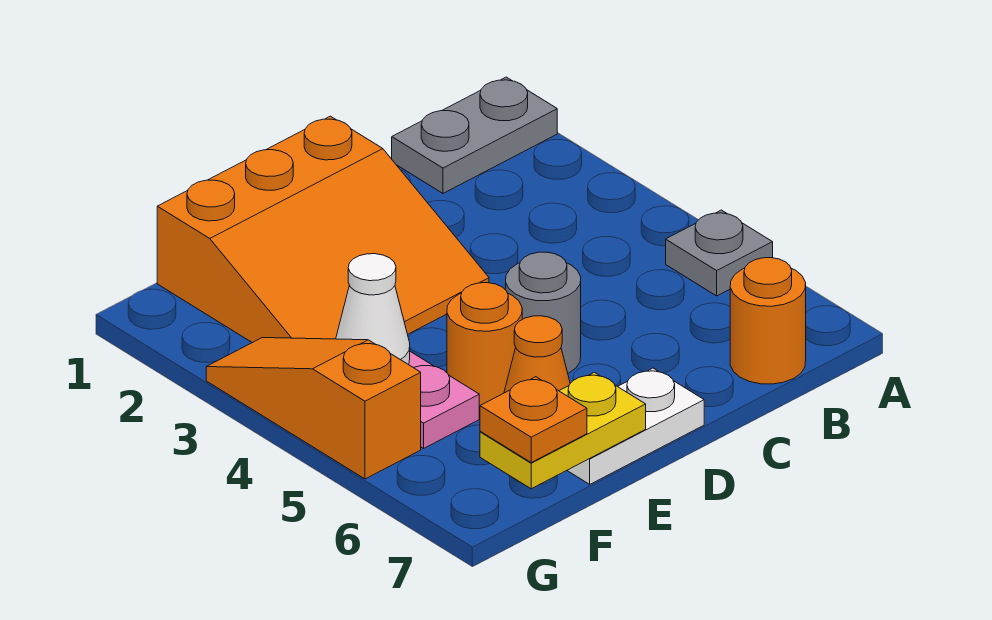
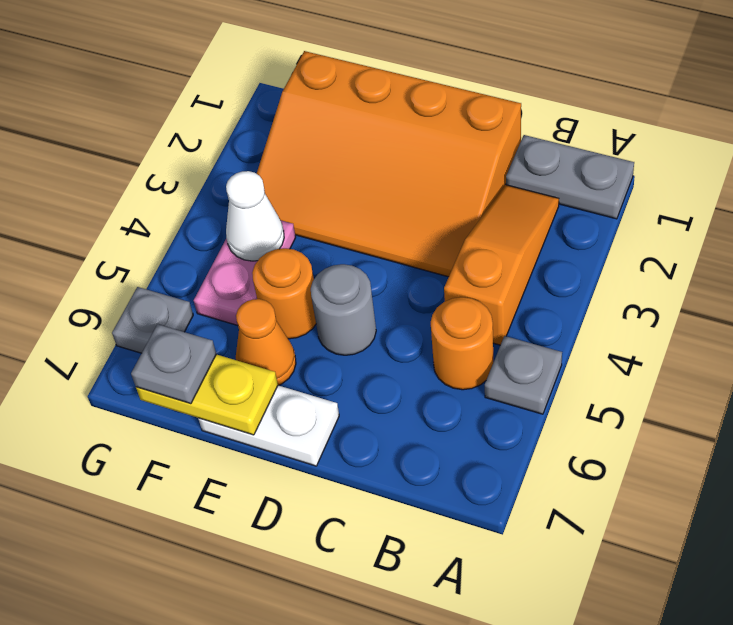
orange round brick B7 level 1 -> orange round brick B5 level 1
orange slope D1:F3 level 1 top 1 -> orange slope C1:F3 level 1 top 1
orange plate F7 level 3 -> grey plate F7 level 3
orange slope G3:G5 level 1 top 5 -> orange slope B2:B4 level 1 top 4
none -> grey plate G6 level 1

